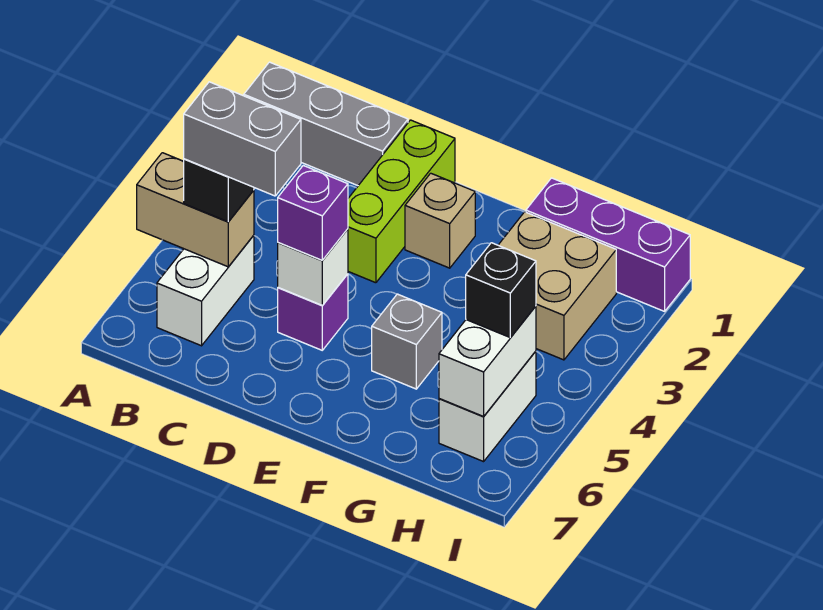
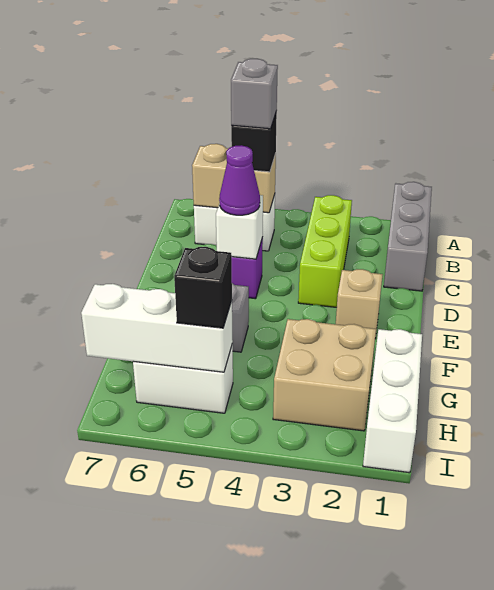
tan brick A5:B5 level 2 -> tan brick B5:B6 level 2
grey brick B5:C5 level 4 -> grey brick B5 level 4
lime brick D1:D3 level 1 -> lime brick B3:D3 level 1
purple brick D5 level 3 -> purple cone D5 level 3
purple brick G1:I1 level 1 -> white brick G1:I1 level 1
white brick H5:H6 level 2 -> white brick H5:H7 level 2

